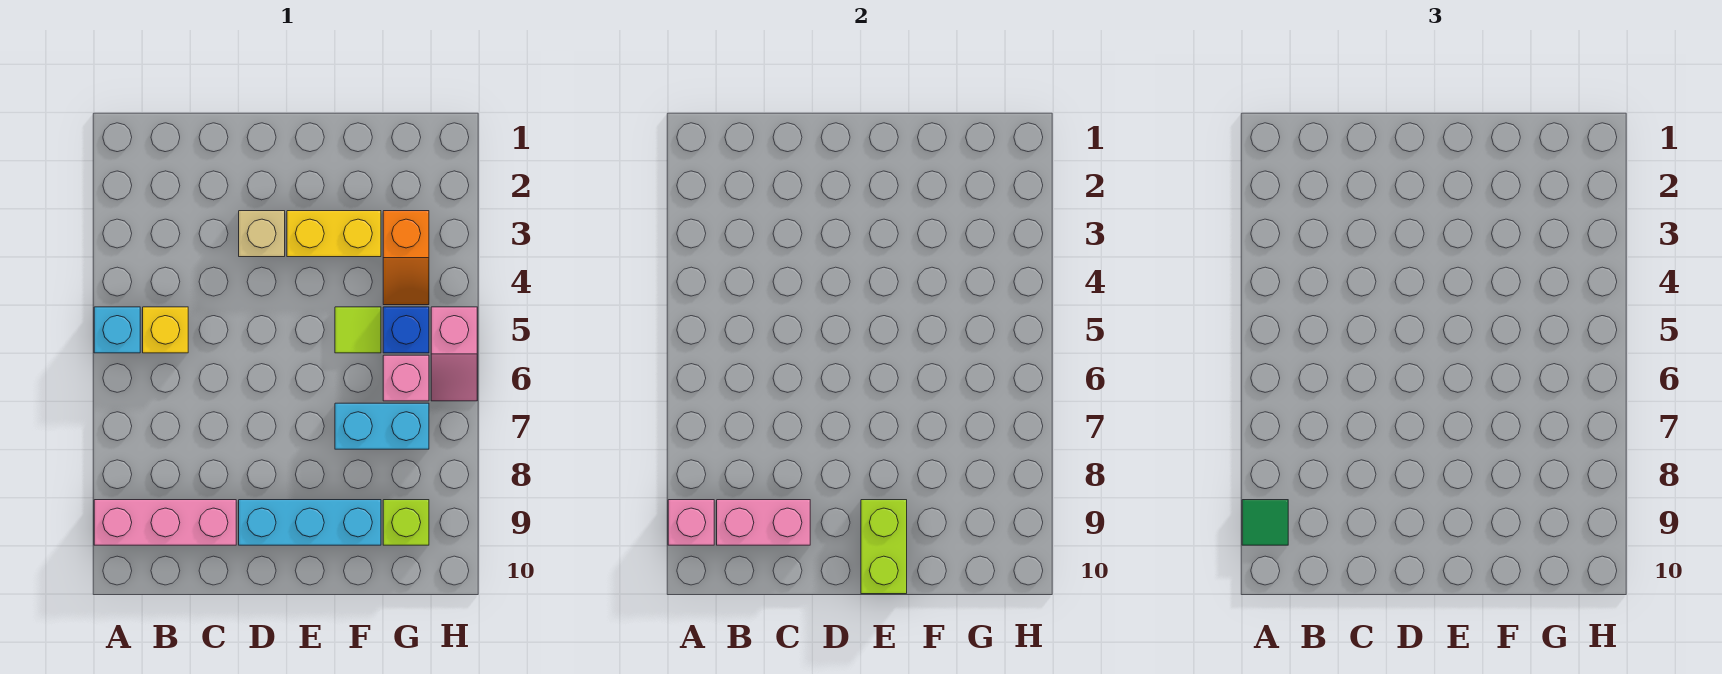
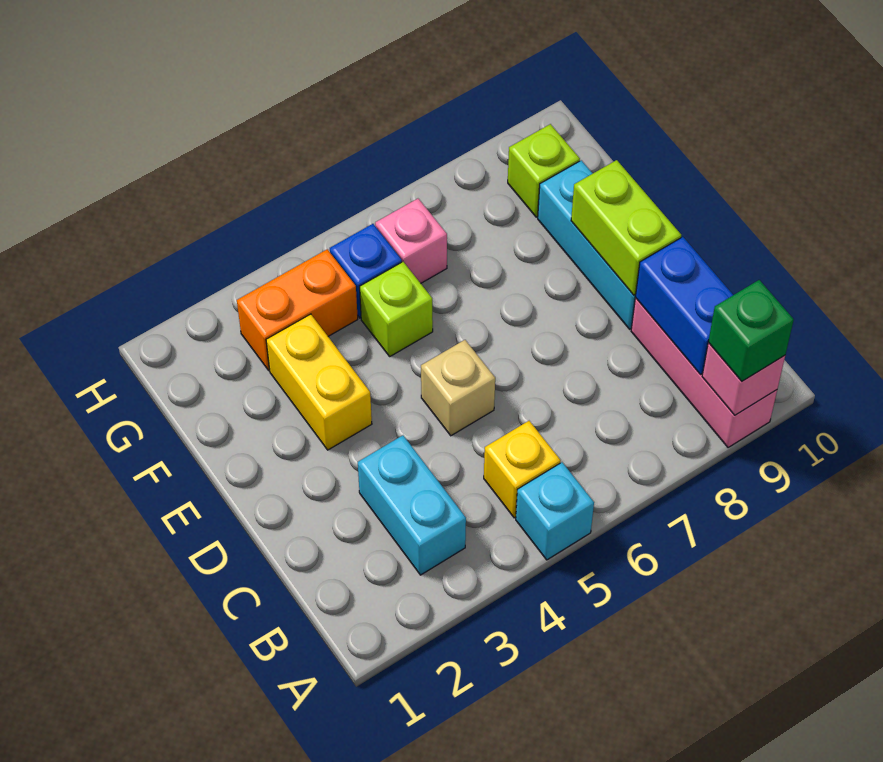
green tile A9 level 3 -> green brick A9 level 3
pink brick B9:C9 level 2 -> blue brick B9:C9 level 2
tan brick D3 level 1 -> tan brick D5 level 1
lime brick E9:E10 level 2 -> lime brick D9:E9 level 2
lime tile F5 level 1 -> lime brick F5 level 1
cyan brick F7:G7 level 1 -> cyan brick B3:C3 level 1
orange slope G3:G4 level 1 top 3 -> orange brick G3:G4 level 1
pink slope H5:H6 level 1 top 5 -> none

